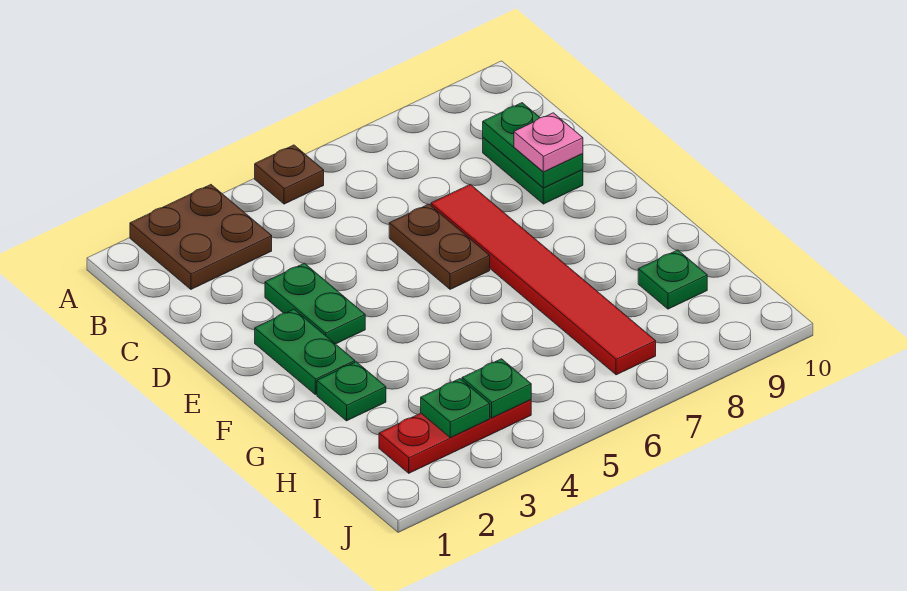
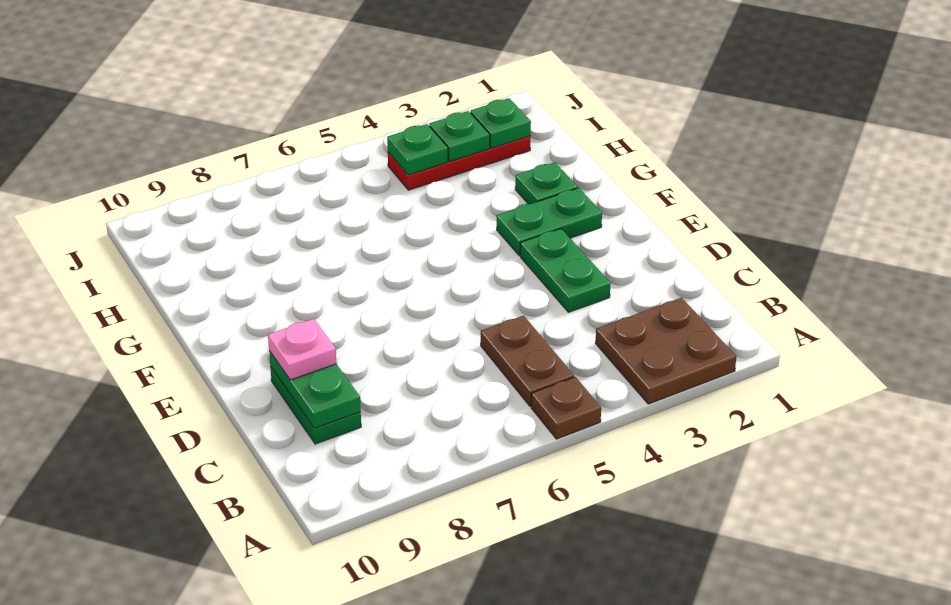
brown plate D6:E6 level 1 -> brown plate B5:C5 level 1
red tile D7:I7 level 1 -> none
green plate E2:F2 level 1 -> green plate F2:F3 level 1
green plate H9 level 1 -> green plate I2 level 2

